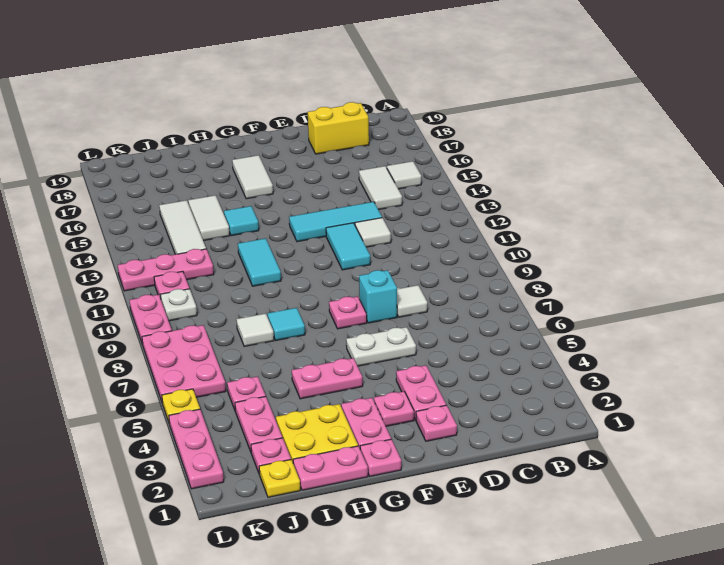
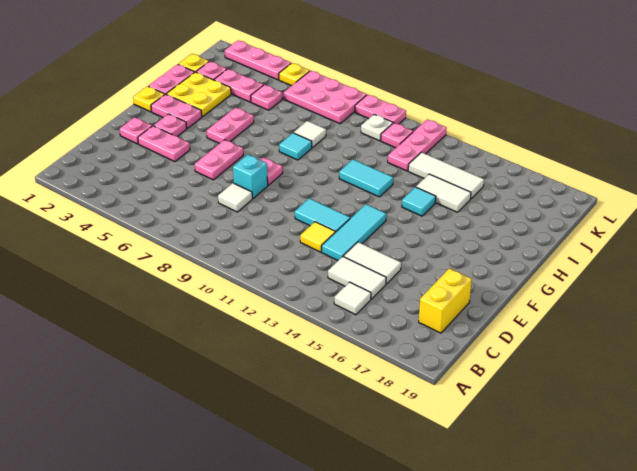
white tile D12 level 1 -> yellow tile D12 level 1
white plate E6:F6 level 1 -> pink plate E6:F6 level 1
pink plate G1 level 1 -> yellow plate G1 level 1
white tile G16:G17 level 1 -> white tile D14:D15 level 1

